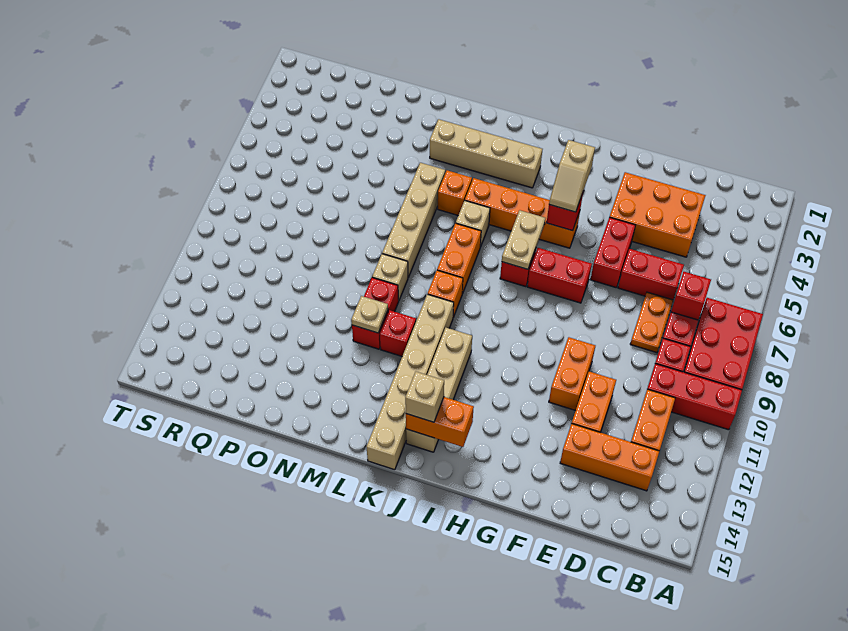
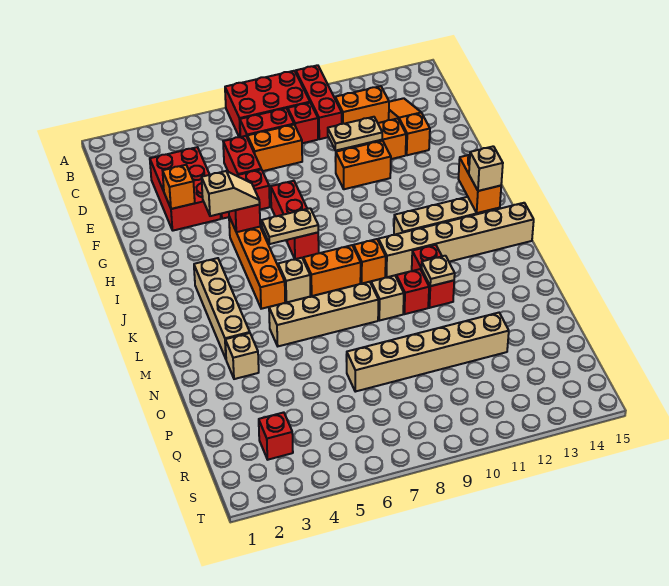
red brick C7 level 2 -> red brick R3 level 1
orange brick C13:E13 level 1 -> orange slope C13:E13 level 1 top E
orange brick D3:F4 level 1 -> red brick D3:F4 level 1
orange plate D7:D8 level 1 -> orange brick D7:D8 level 1
none -> tan plate E10:E11 level 2
orange brick L5 level 1 -> orange brick F3 level 2
none -> tan brick N3 level 1
none -> tan brick P7:P12 level 1

